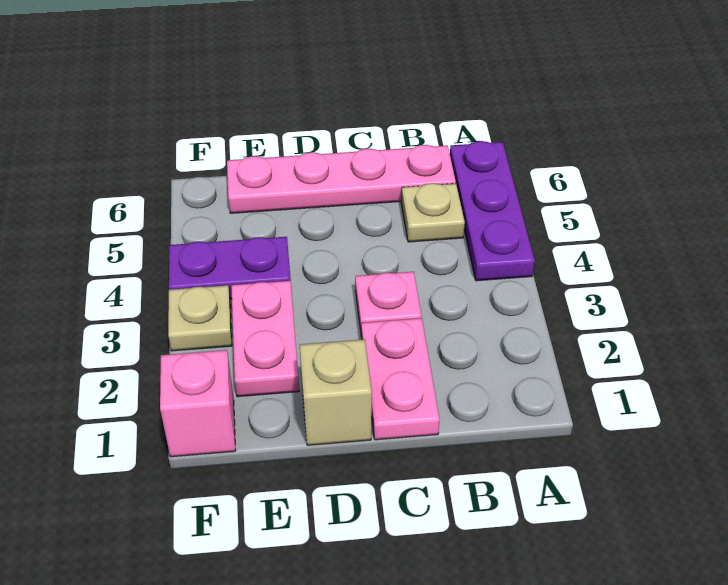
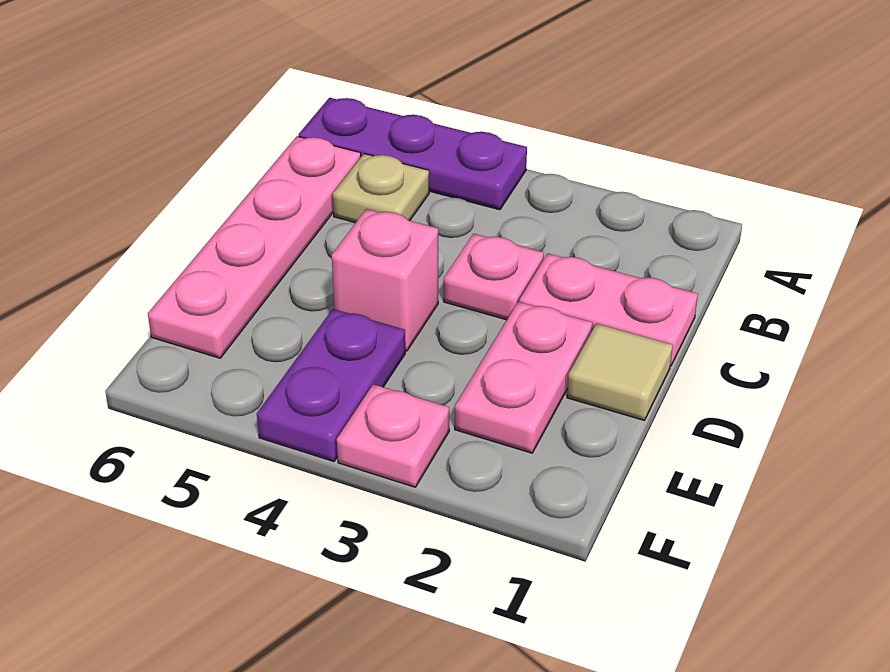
tan brick D1 level 1 -> tan tile D1 level 1
pink plate E2:E3 level 1 -> pink plate D2:E2 level 1
pink brick F1 level 1 -> pink brick D4 level 1
tan plate F3 level 1 -> pink plate F3 level 1

